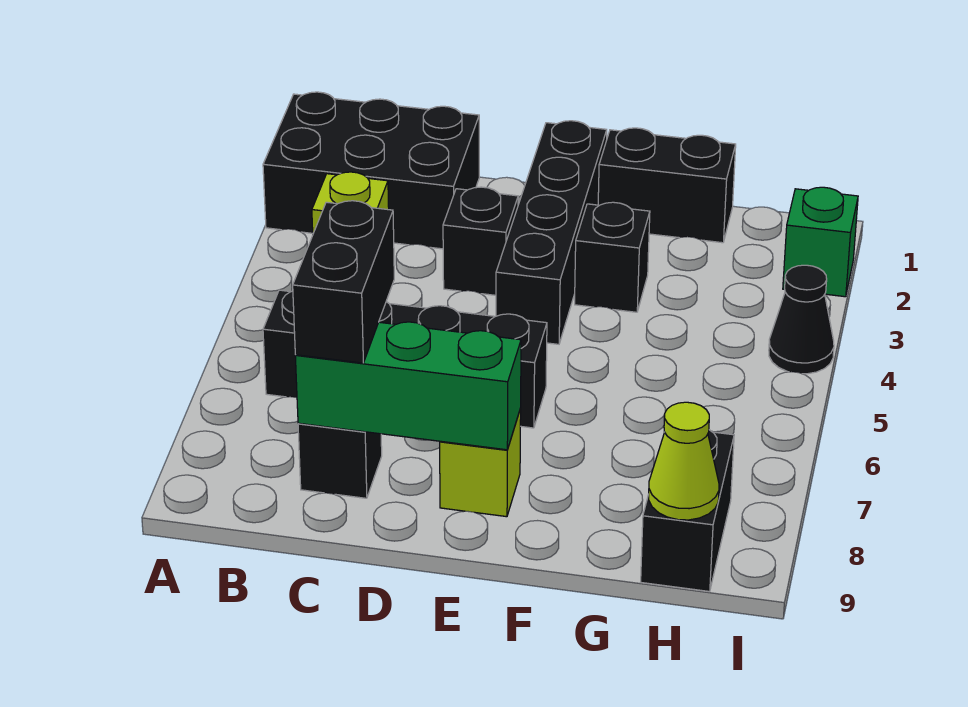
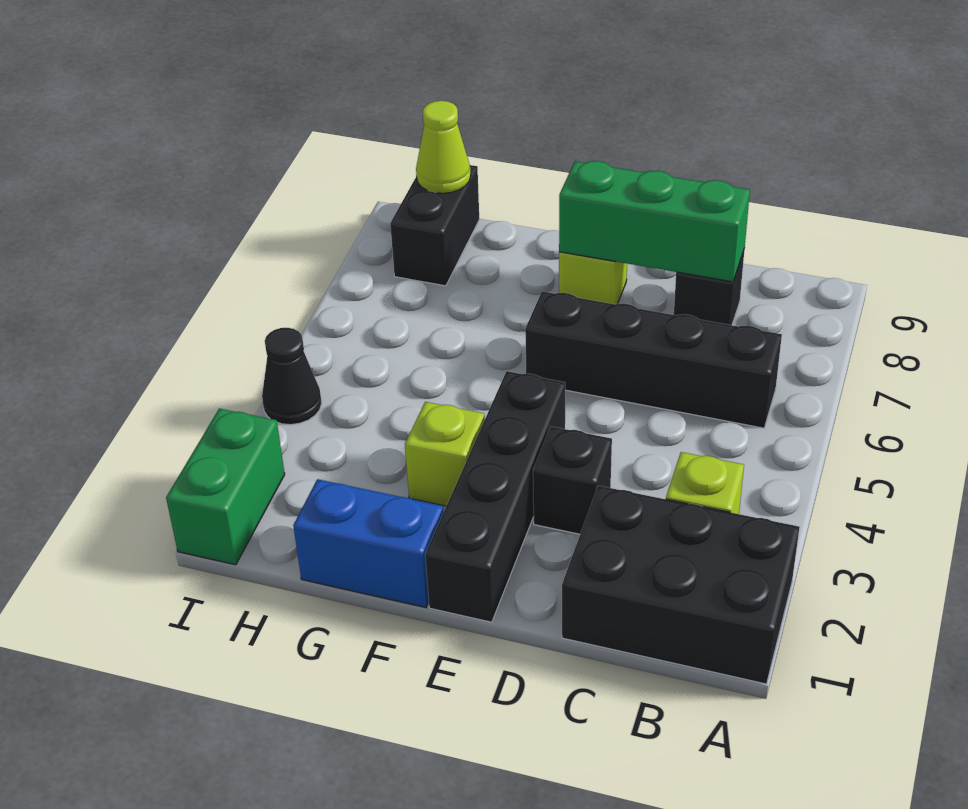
black brick C7:C8 level 3 -> none
black brick F1:G1 level 1 -> blue brick F1:G1 level 1
black brick F3 level 1 -> lime brick F3 level 1
green brick I2 level 1 -> green brick I1:I2 level 1

